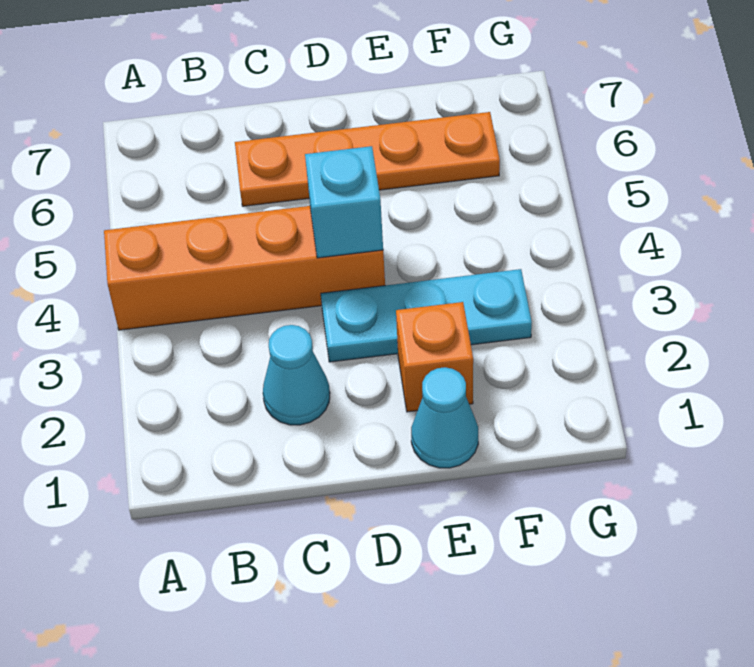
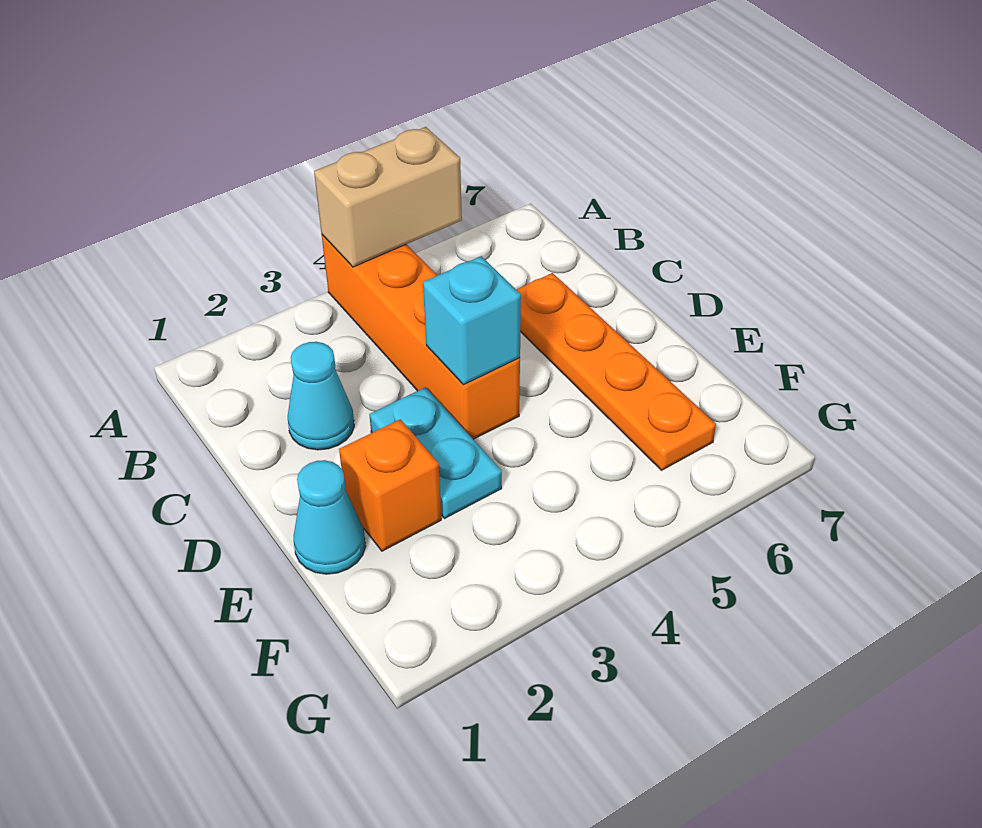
none -> tan brick A4:A5 level 2
cyan plate D3:F3 level 1 -> cyan plate D3:E3 level 1

